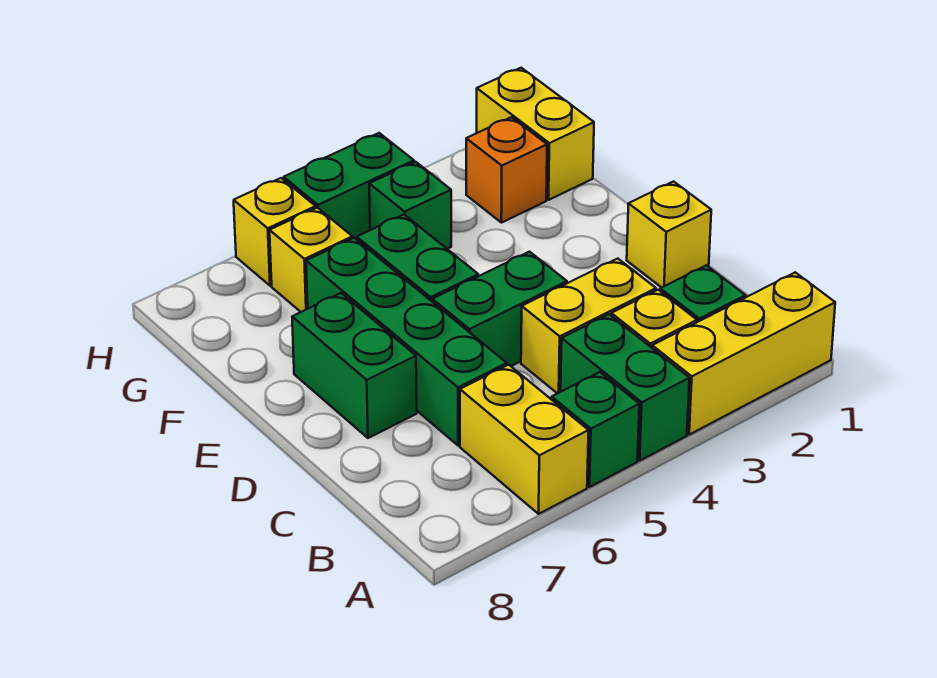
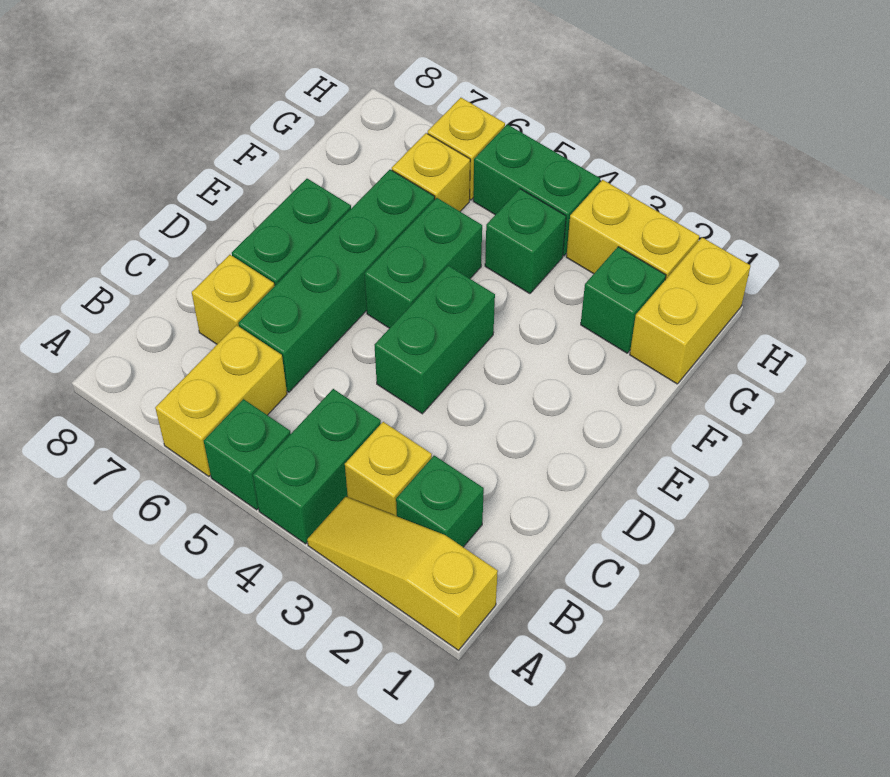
yellow brick A1:A3 level 1 -> yellow slope A1:A3 level 1 top 1
yellow brick C3:C4 level 1 -> yellow brick H2:H3 level 1
yellow brick D1 level 1 -> yellow brick C7 level 1
green brick D4:D5 level 1 -> green brick D4:E4 level 1
orange brick G2 level 1 -> green brick G2 level 1

